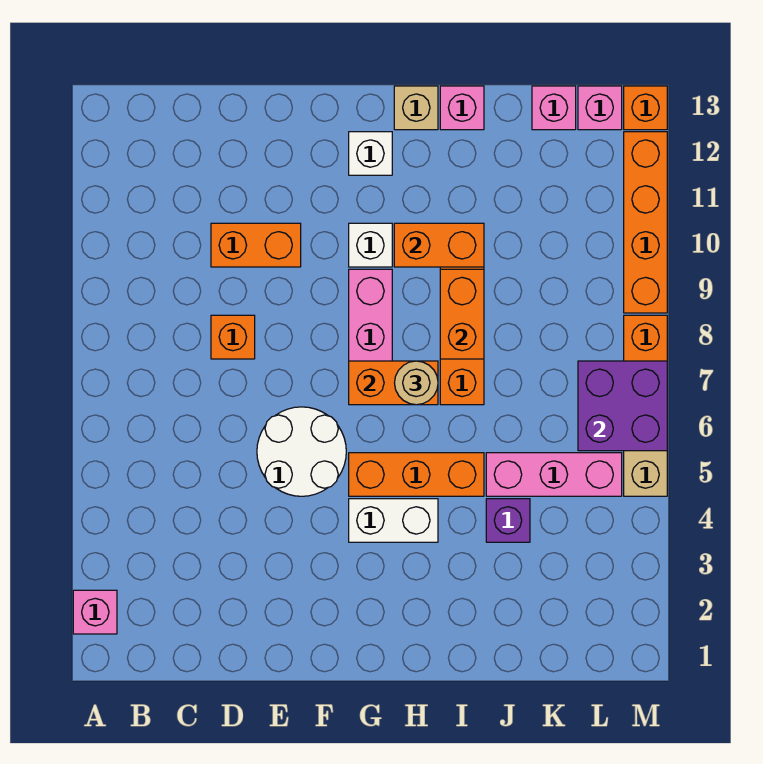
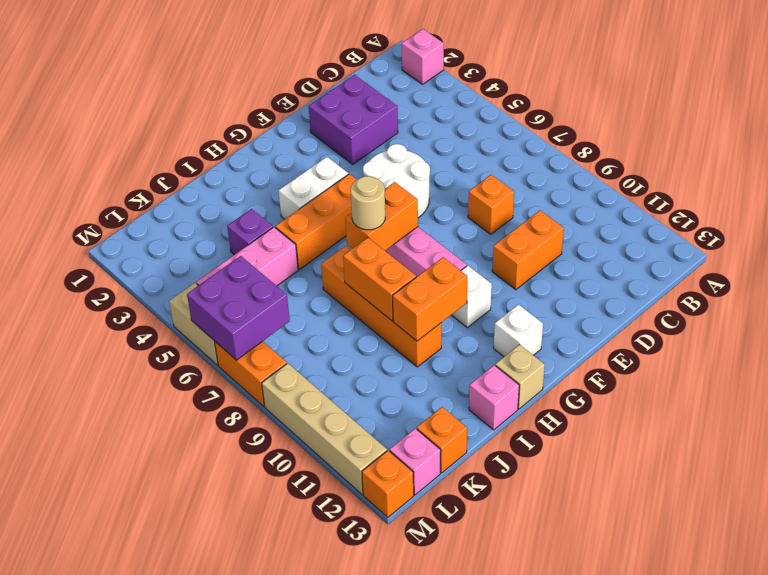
none -> purple brick D2:E3 level 1
pink brick K13 level 1 -> orange brick K13 level 1
orange brick M9:M12 level 1 -> tan brick M9:M12 level 1

